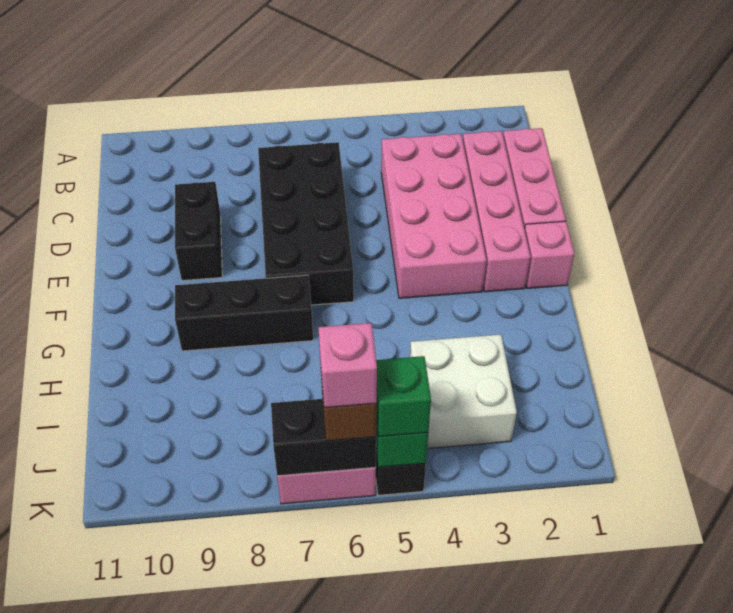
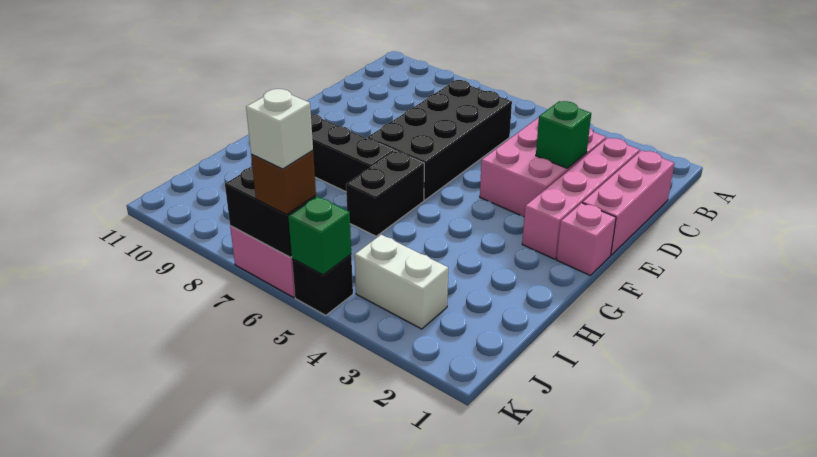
pink brick C3:F4 level 1 -> pink brick C3:E4 level 1
black brick D9:E9 level 1 -> black brick G6:H6 level 1
white brick I3:J4 level 1 -> white brick J3:J4 level 1
green brick K5 level 3 -> green brick D3 level 2
pink brick K6 level 4 -> white brick K6 level 4

